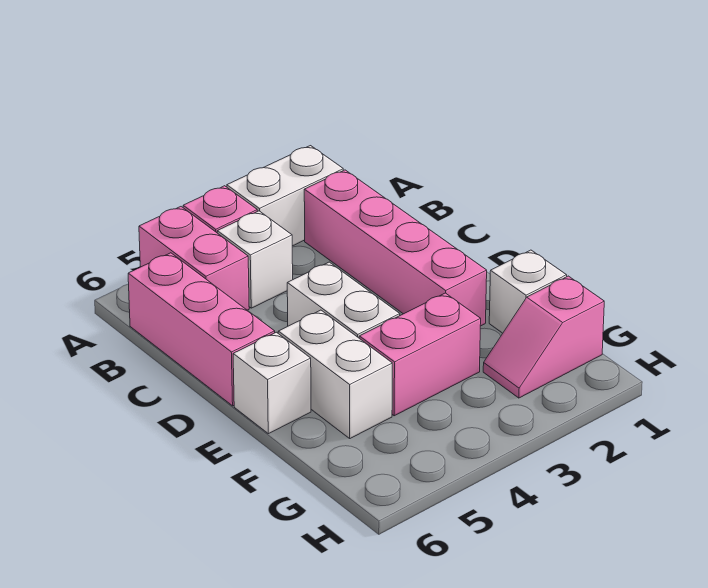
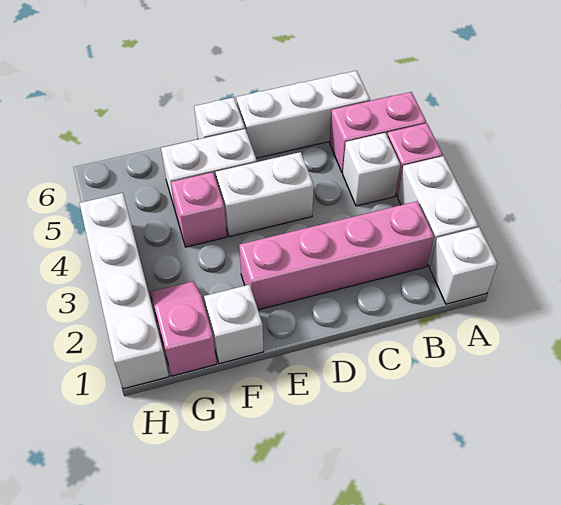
none -> white brick A1 level 1
pink brick B6:D6 level 1 -> white brick B6:D6 level 1
pink brick F3:F4 level 1 -> pink brick F4 level 1
none -> white brick H1:H4 level 1

